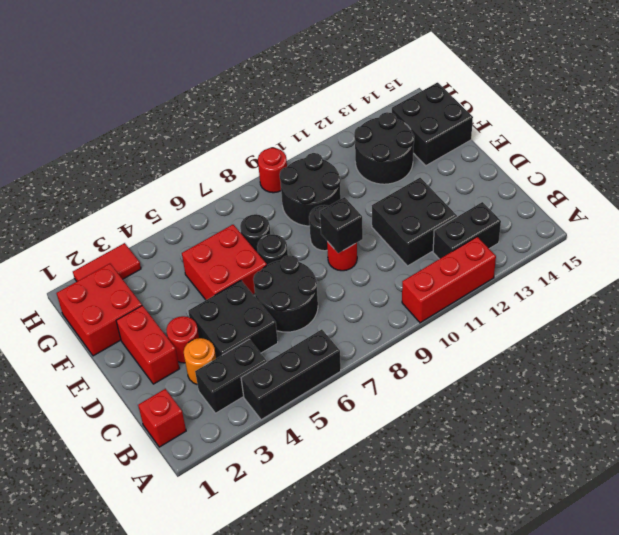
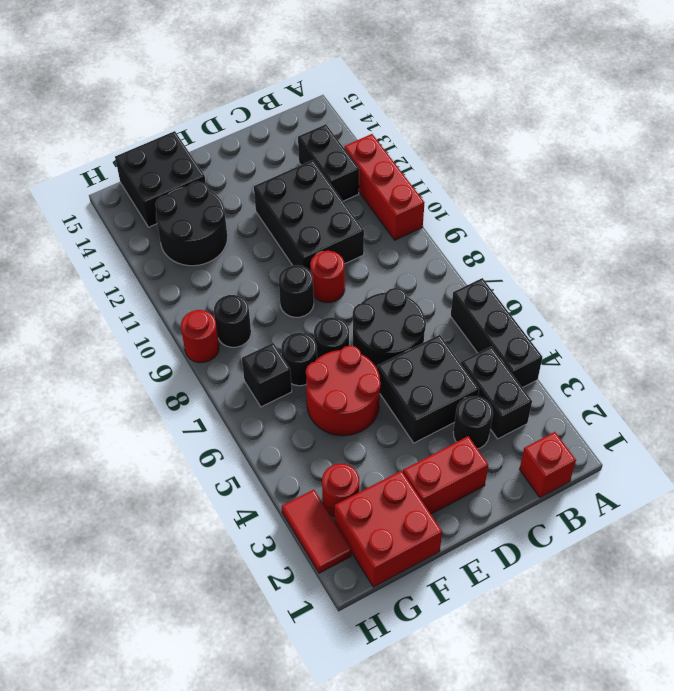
orange round brick C3 level 1 -> black round brick C3 level 1
black brick C11:D12 level 1 -> black brick C10:D12 level 1
red round brick D3 level 1 -> red round brick G3 level 1
black brick D9 level 2 -> black brick G7 level 1
red brick E5:F6 level 1 -> red round brick E5:F6 level 1
black round brick F9:G10 level 1 -> black round brick G9 level 1

